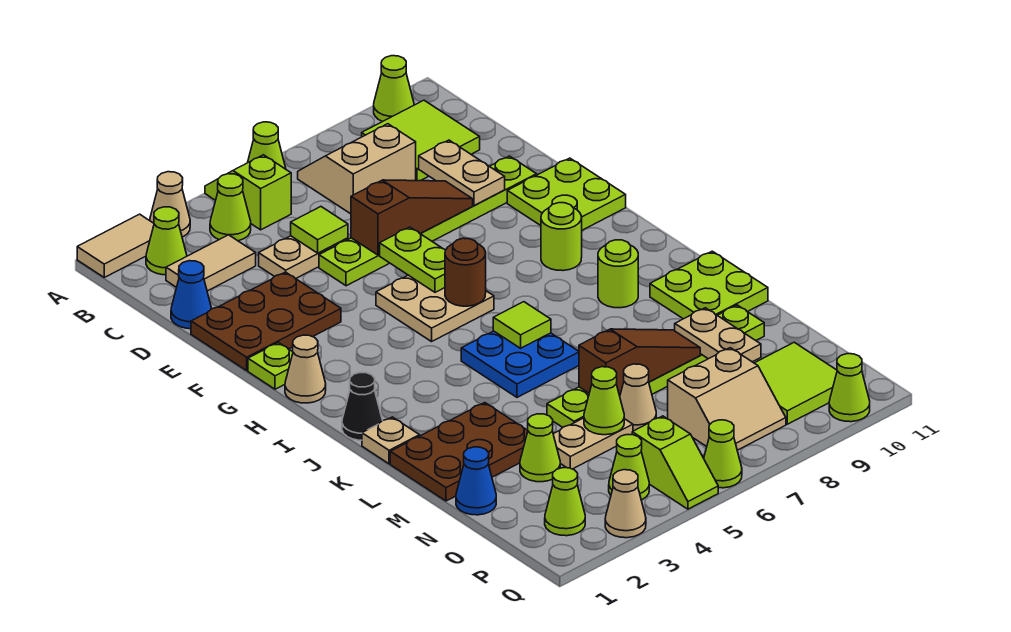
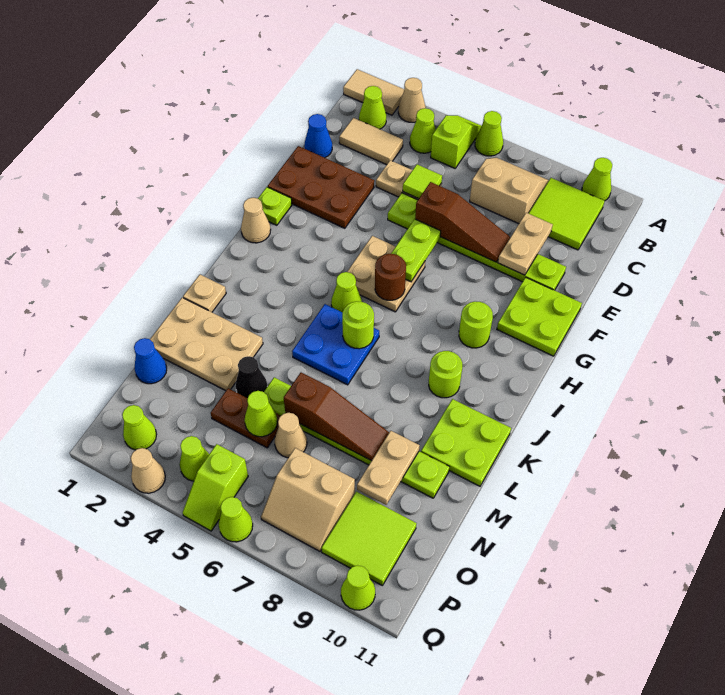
black cone J1 level 1 -> black cone M4 level 1
lime tile J6 level 2 -> lime round brick J6 level 2
brown plate L1:M3 level 1 -> tan plate L1:M3 level 1
lime cone N3 level 1 -> lime cone I5 level 1
tan plate N4:N5 level 1 -> brown plate N4:N5 level 1

